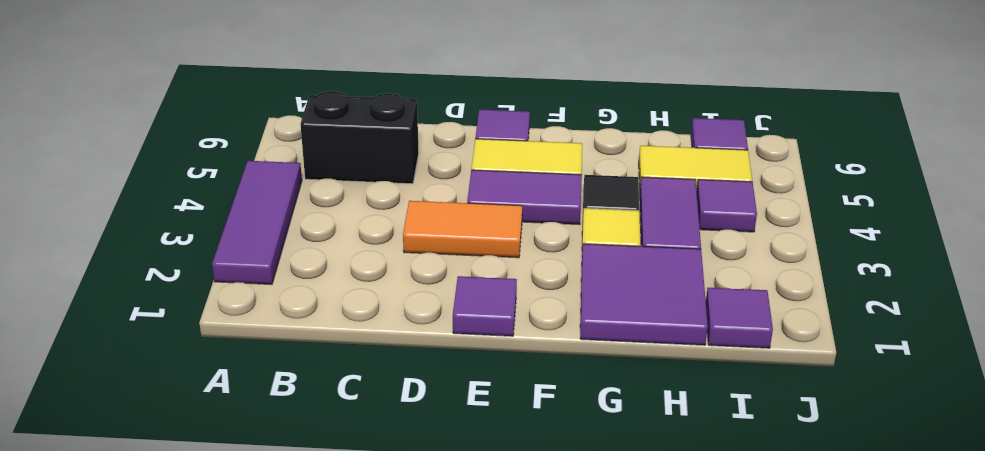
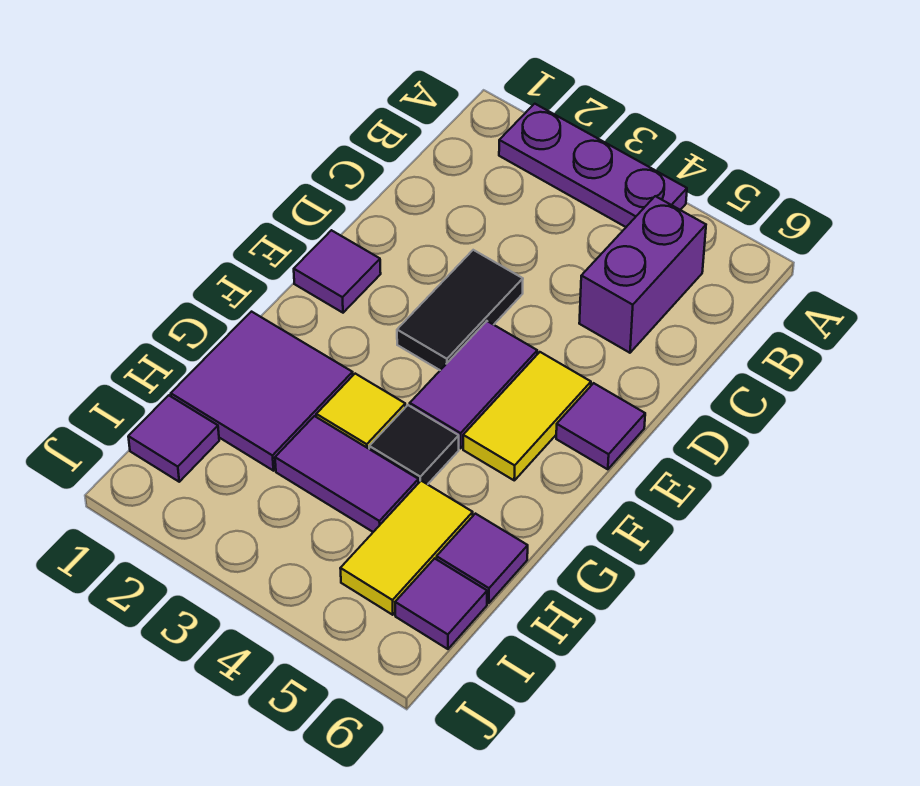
purple tile A2:A4 level 1 -> purple plate A2:A4 level 1
black brick B5:C5 level 1 -> purple brick B5:C5 level 1
orange tile D3:E3 level 1 -> black tile D3:E3 level 1
purple tile I4 level 1 -> purple tile H6 level 1

